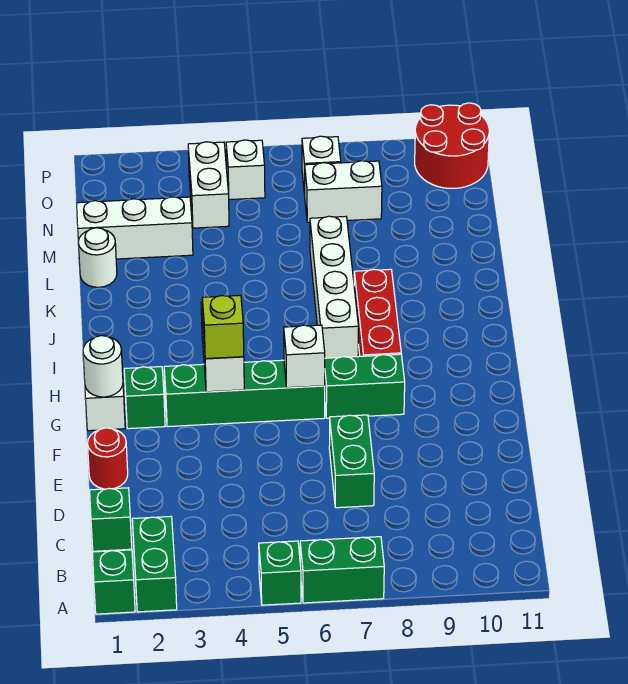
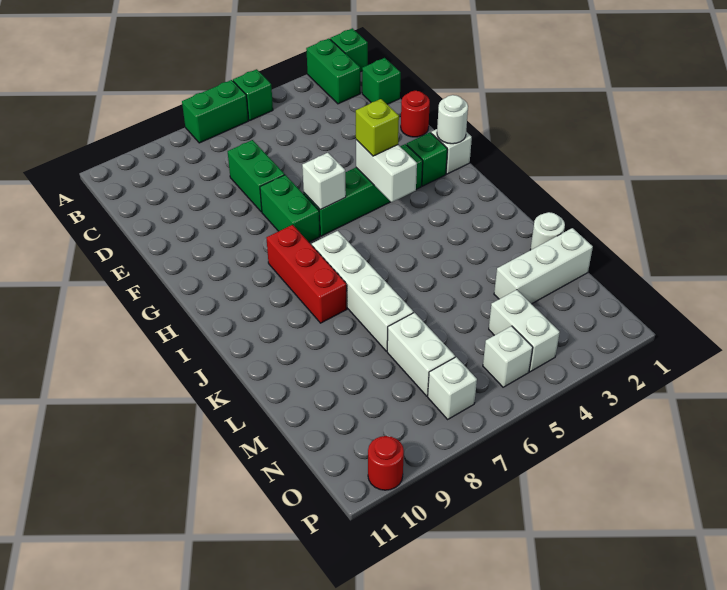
green brick G7:G8 level 1 -> green brick F7:G7 level 1
white brick N7:N8 level 1 -> white brick M7:N7 level 1
red round brick O10:P11 level 1 -> red round brick P10 level 1

